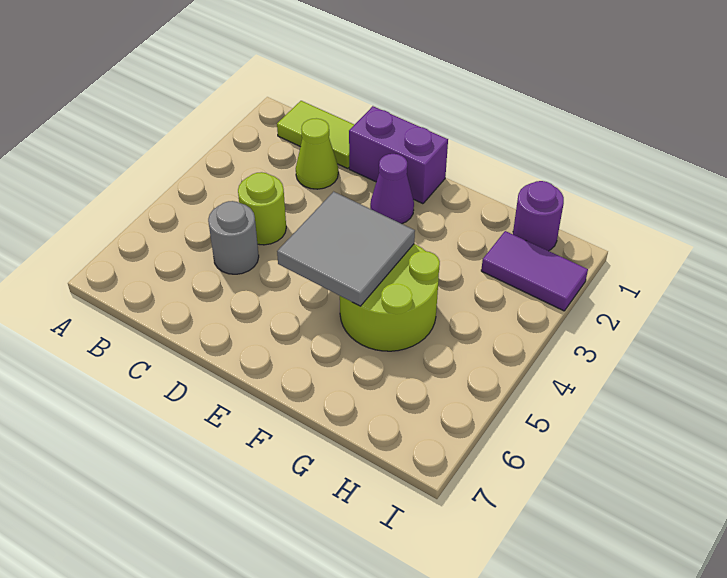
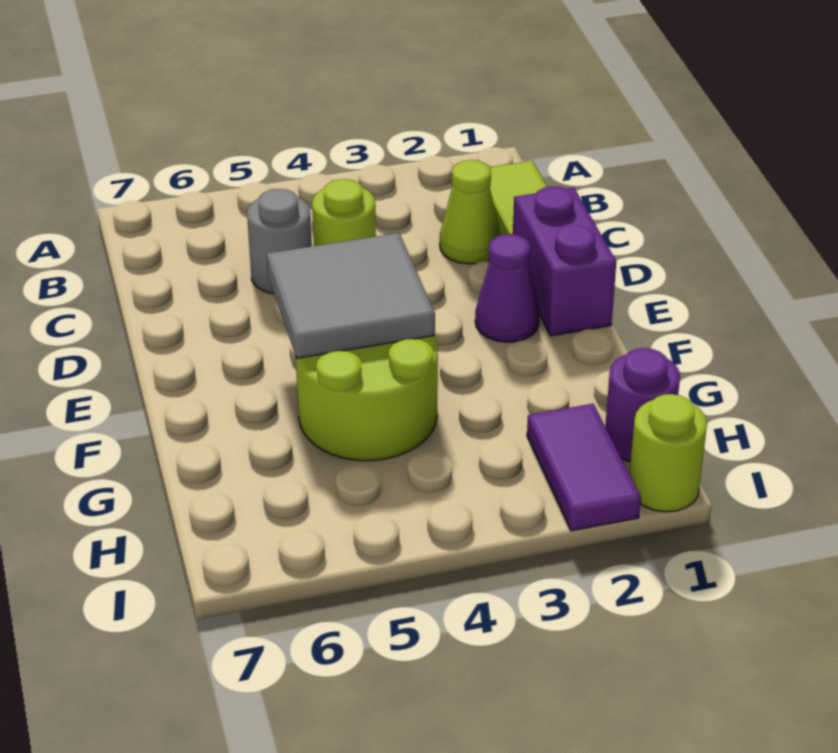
none -> lime round brick I1 level 1

